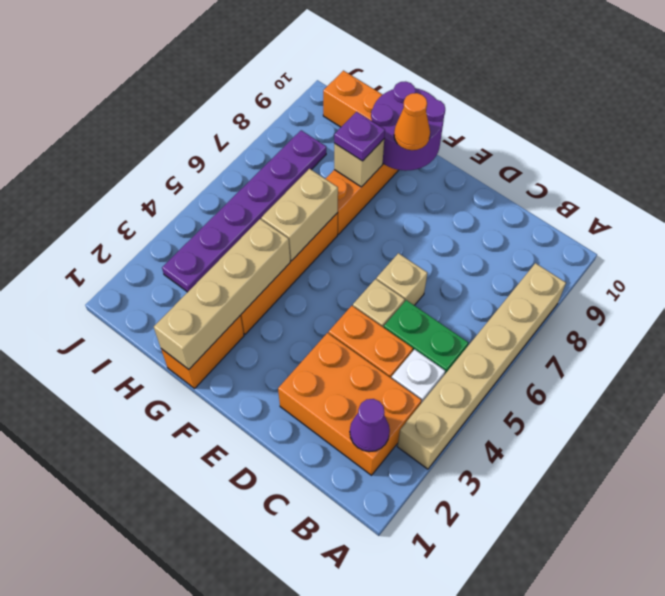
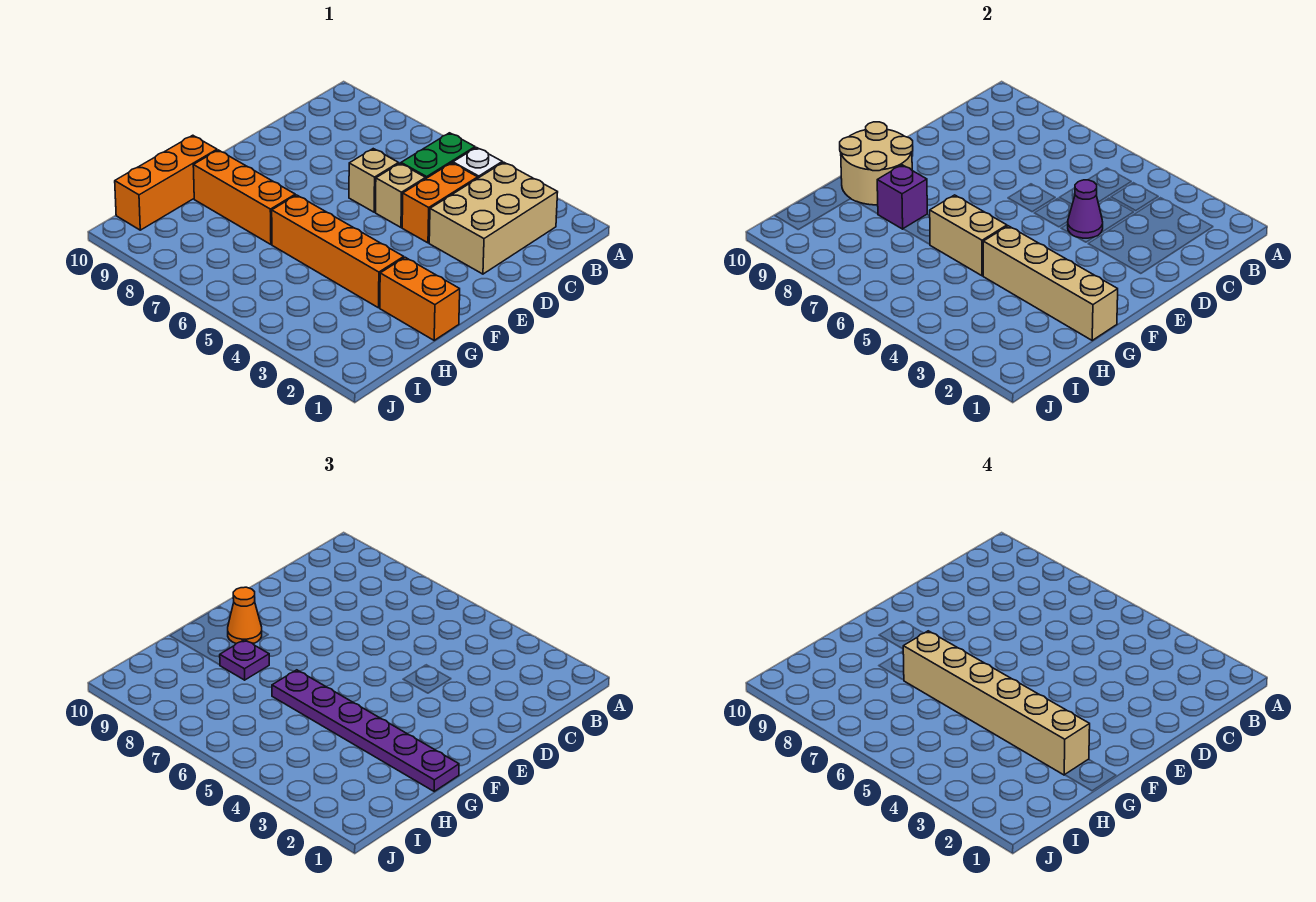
tan brick A3:A8 level 1 -> tan brick G2:G7 level 4
orange brick B2:D3 level 1 -> tan brick B2:D3 level 1
purple cone B2 level 2 -> purple cone D4 level 2
purple round brick F9:G10 level 2 -> tan round brick F9:G10 level 2
tan brick G8 level 2 -> purple brick G8 level 2
purple plate I3:I8 level 1 -> purple plate G1:G6 level 3

